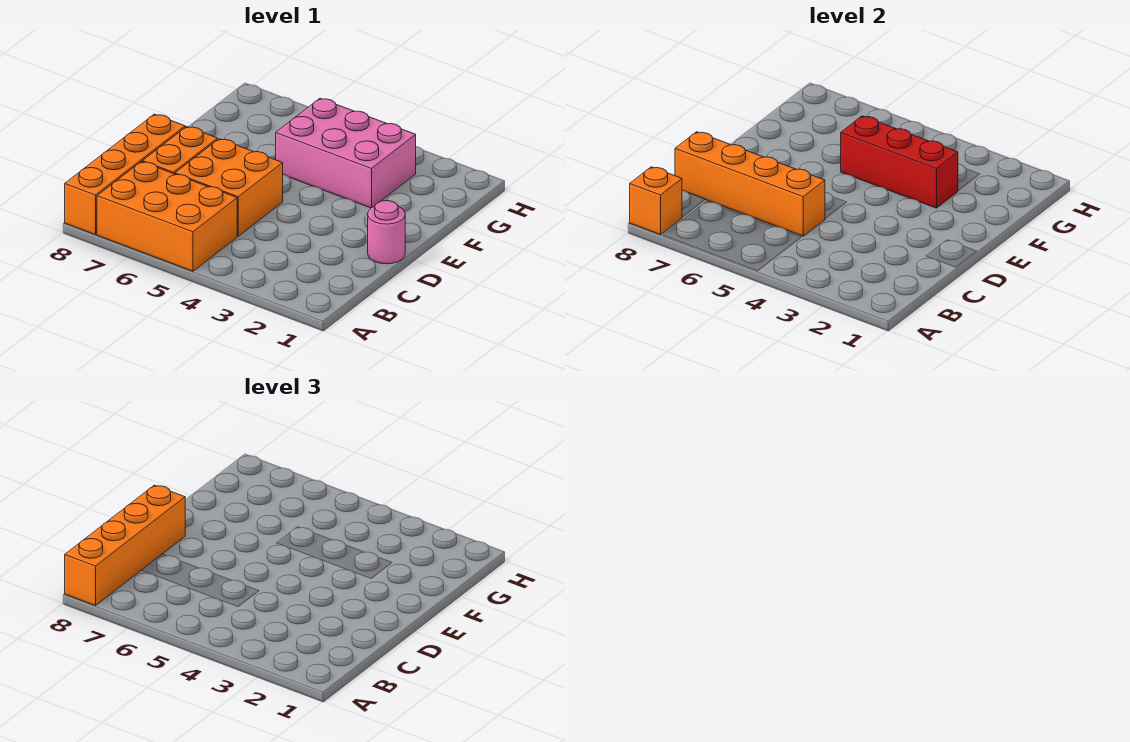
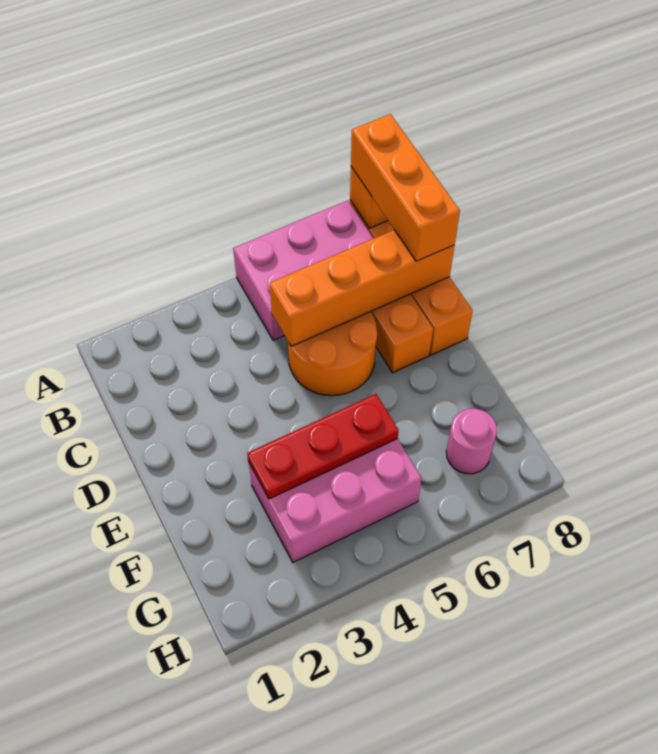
orange brick A5:B7 level 1 -> pink brick A5:B7 level 1
orange brick A8:D8 level 3 -> orange brick A8:C8 level 3
orange brick C5:D6 level 1 -> orange round brick C5:D6 level 1
pink round brick D1 level 1 -> pink round brick G7 level 1
red brick F3:F5 level 2 -> red plate F3:F5 level 2

